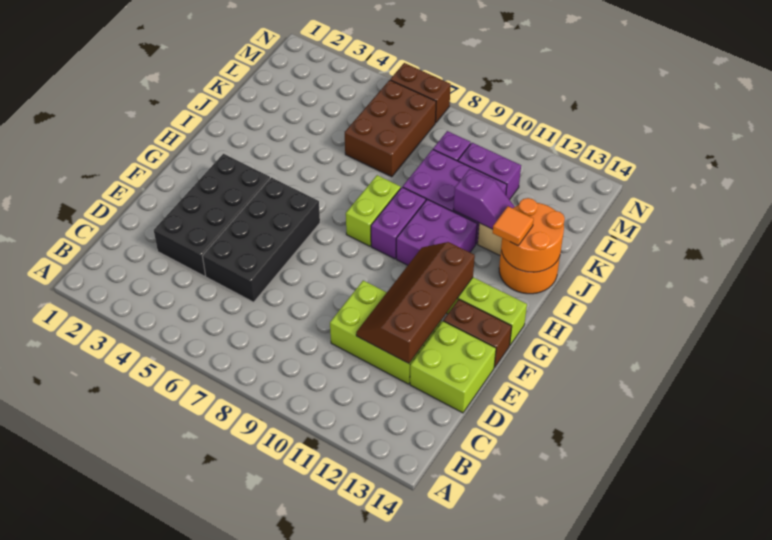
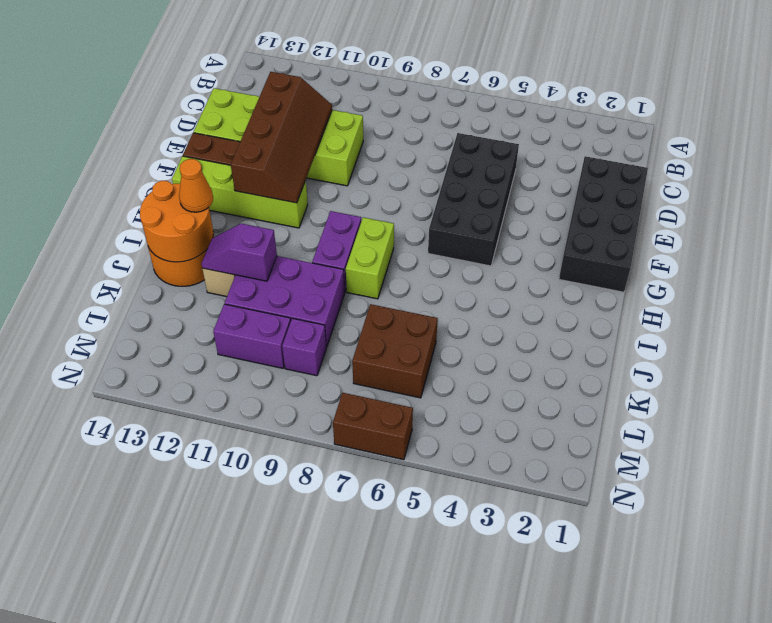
black brick D3:G4 level 1 -> black brick D1:G2 level 1
purple brick H10:I11 level 1 -> none
orange tile I13 level 3 -> orange cone I13 level 3
brown brick K6:M7 level 1 -> brown brick K6:L7 level 1

